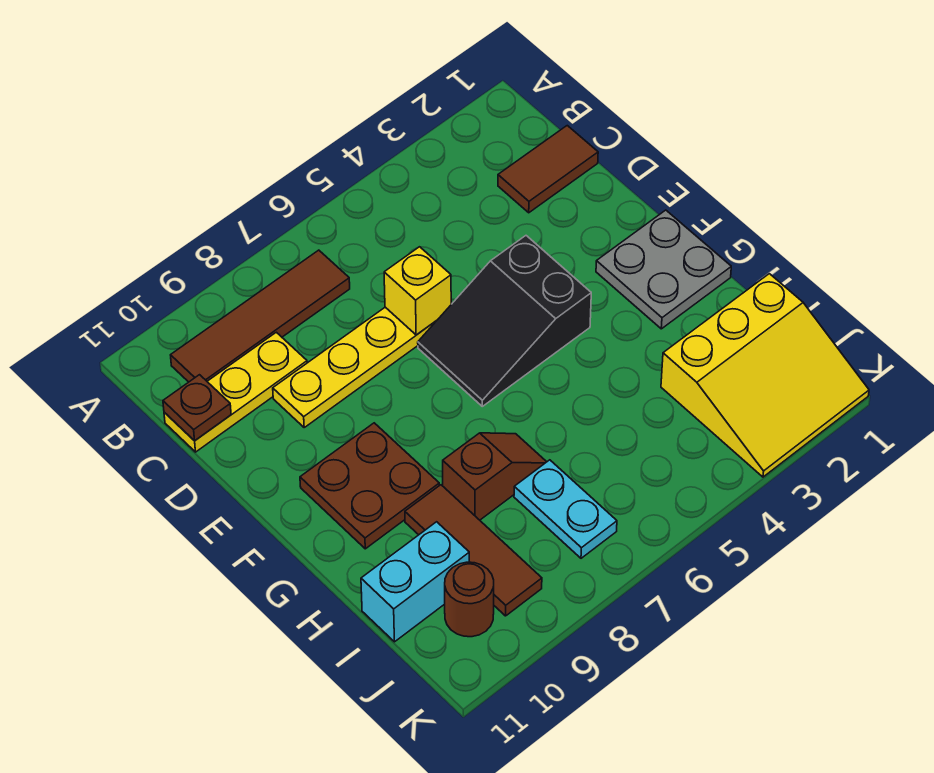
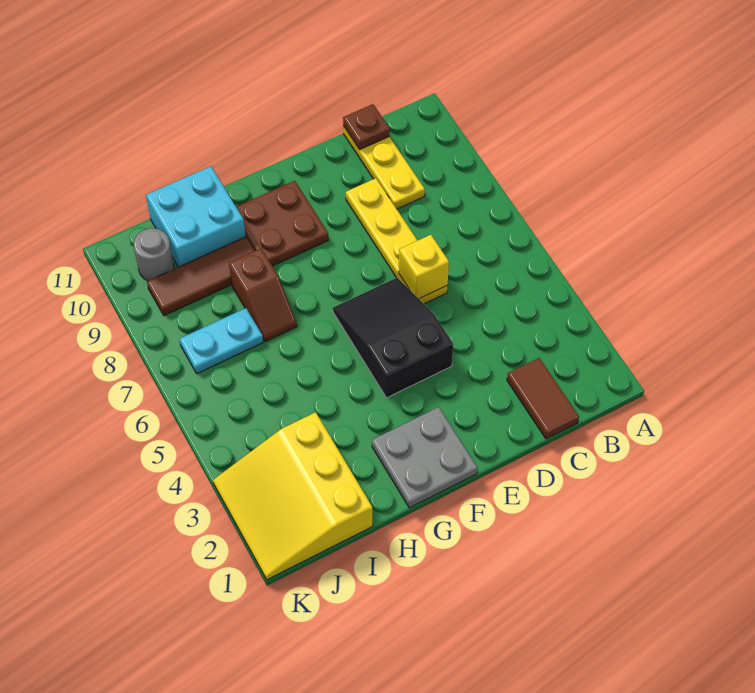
brown tile B7:B10 level 1 -> none
cyan brick I10:I11 level 1 -> cyan brick H10:I11 level 1
brown round brick J10 level 1 -> grey round brick J10 level 1

